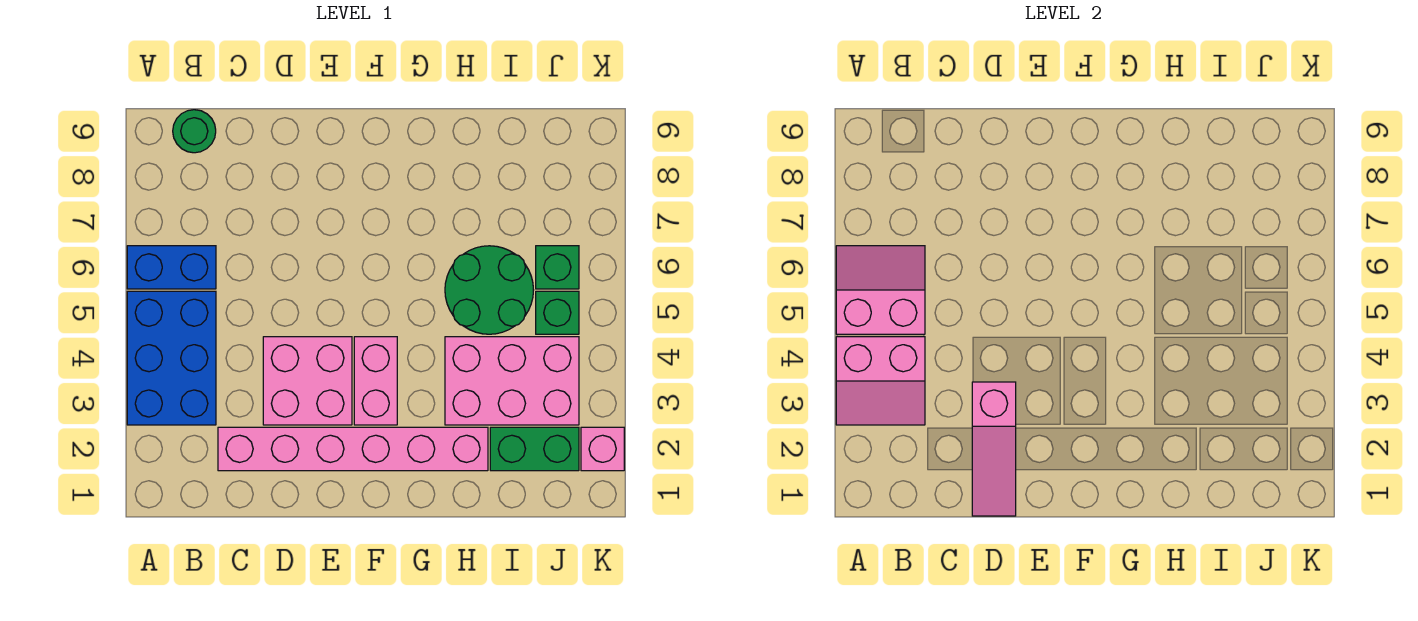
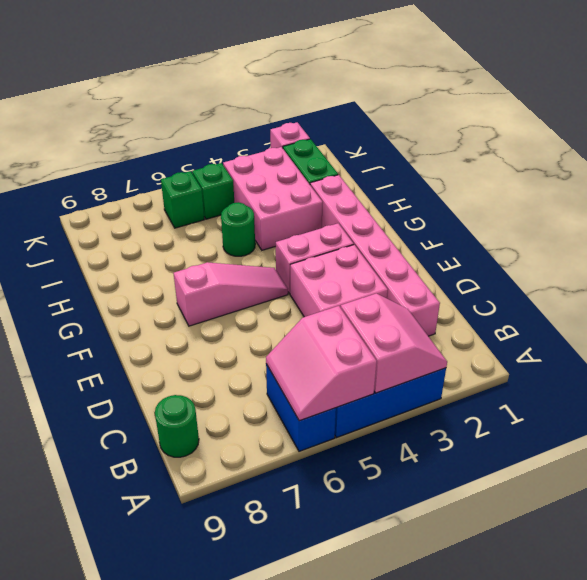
pink slope D1:D3 level 2 top 3 -> pink slope F5:F7 level 1 top 7
green round brick H5:I6 level 1 -> green round brick H5 level 1

